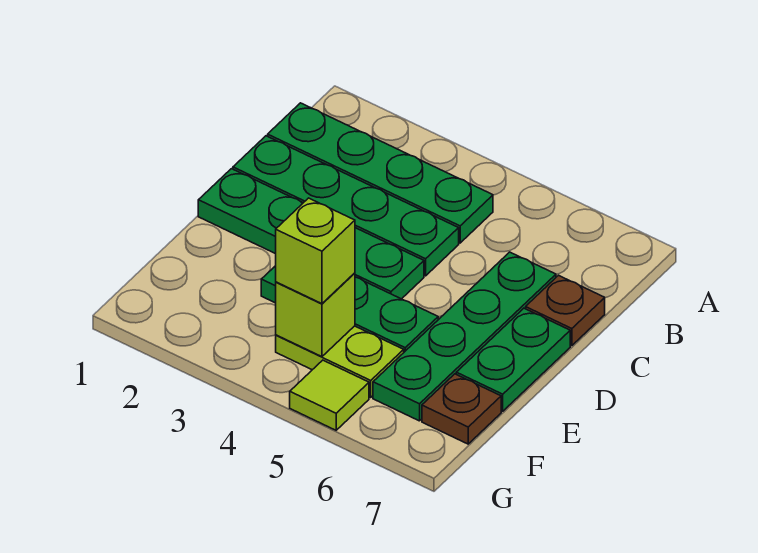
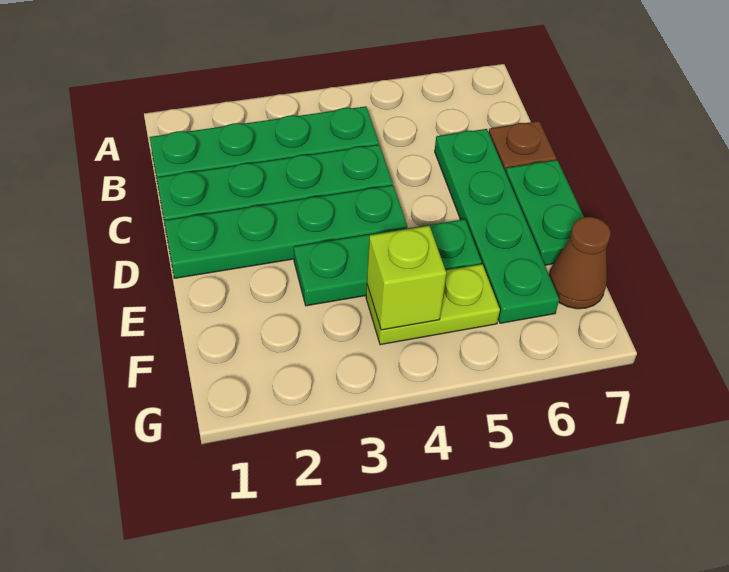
lime brick F4 level 3 -> none
brown plate F7 level 1 -> brown cone F7 level 1
lime tile G5 level 1 -> none

